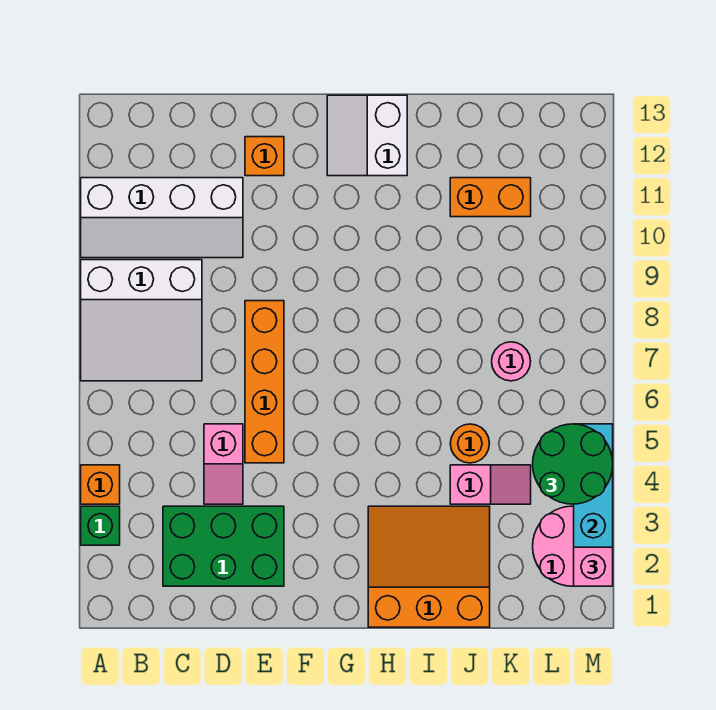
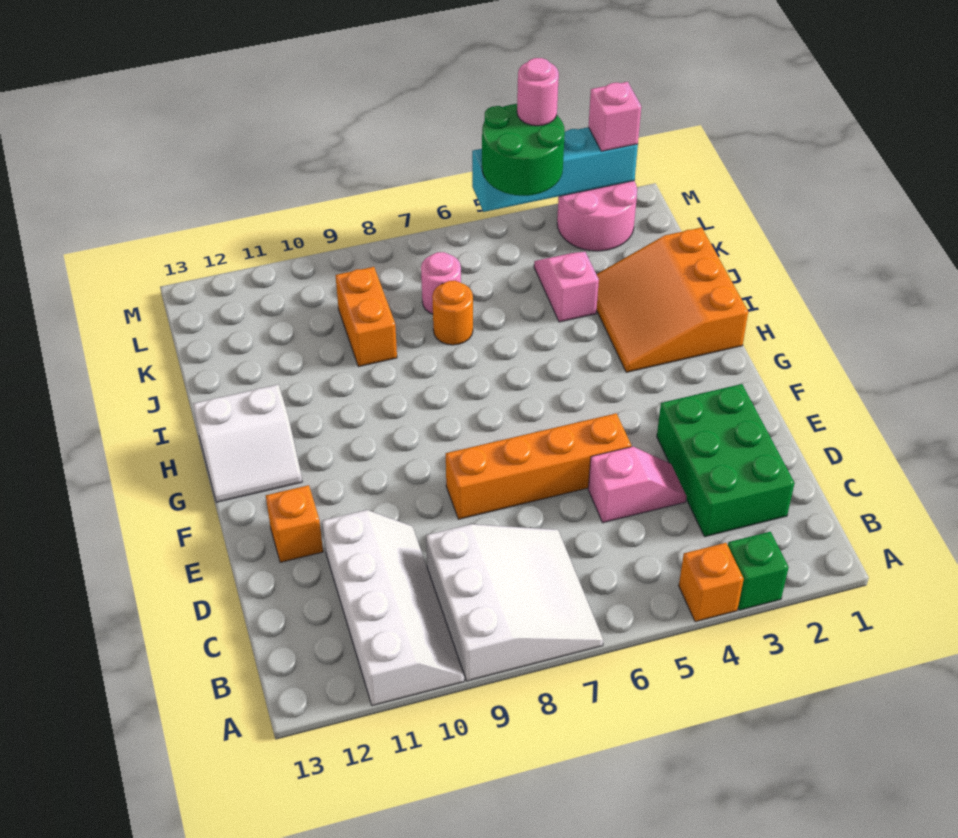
orange round brick J5 level 1 -> orange round brick J7 level 1
orange brick J11:K11 level 1 -> orange brick J9:K9 level 1
none -> pink round brick M4 level 4

